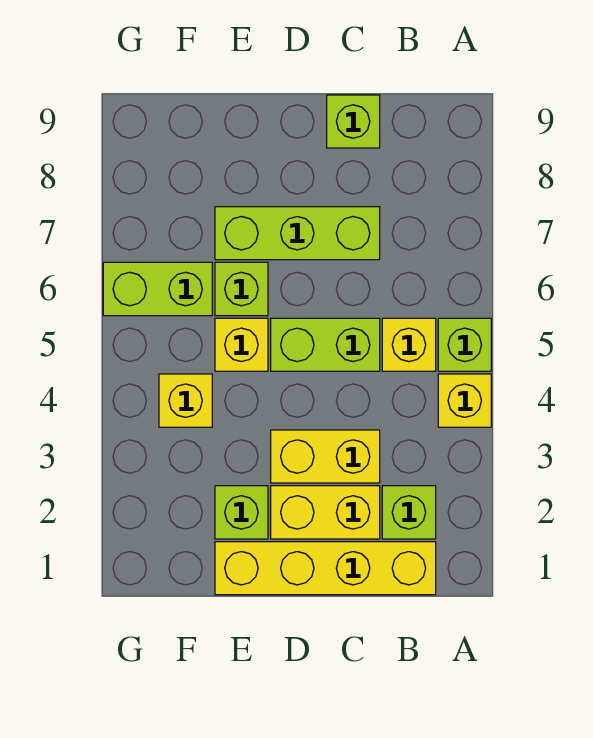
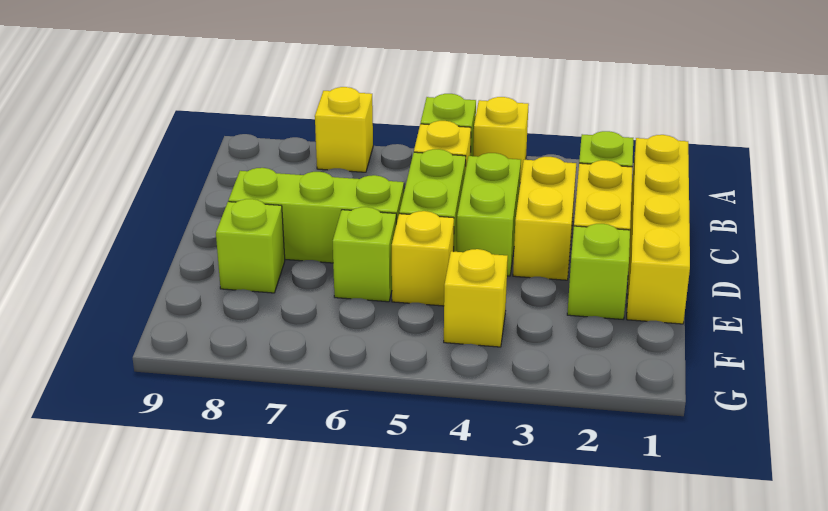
none -> yellow brick A7 level 1
lime brick C7:E7 level 1 -> lime brick D6:D8 level 1
lime brick C9 level 1 -> lime brick E8 level 1
lime brick F6:G6 level 1 -> lime brick C4:D4 level 1

